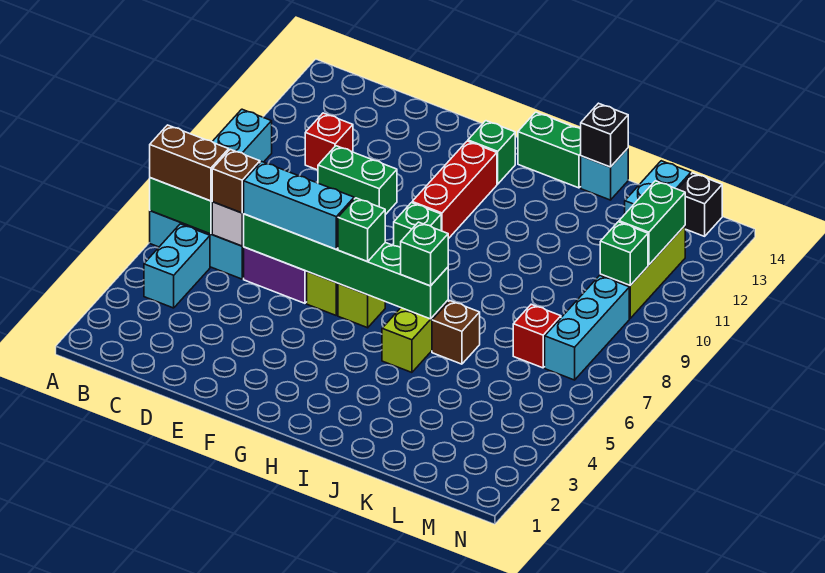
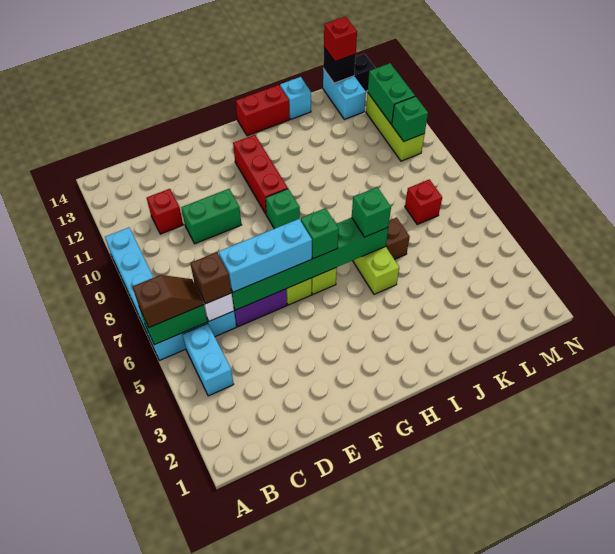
brown brick A6:B6 level 3 -> brown slope A6:B6 level 3 top A
green brick G13 level 1 -> none
green brick H14:I14 level 1 -> red brick H14:I14 level 1
black brick J14 level 2 -> black brick L14 level 2
none -> red brick L14 level 3
cyan brick M7:M9 level 1 -> none

